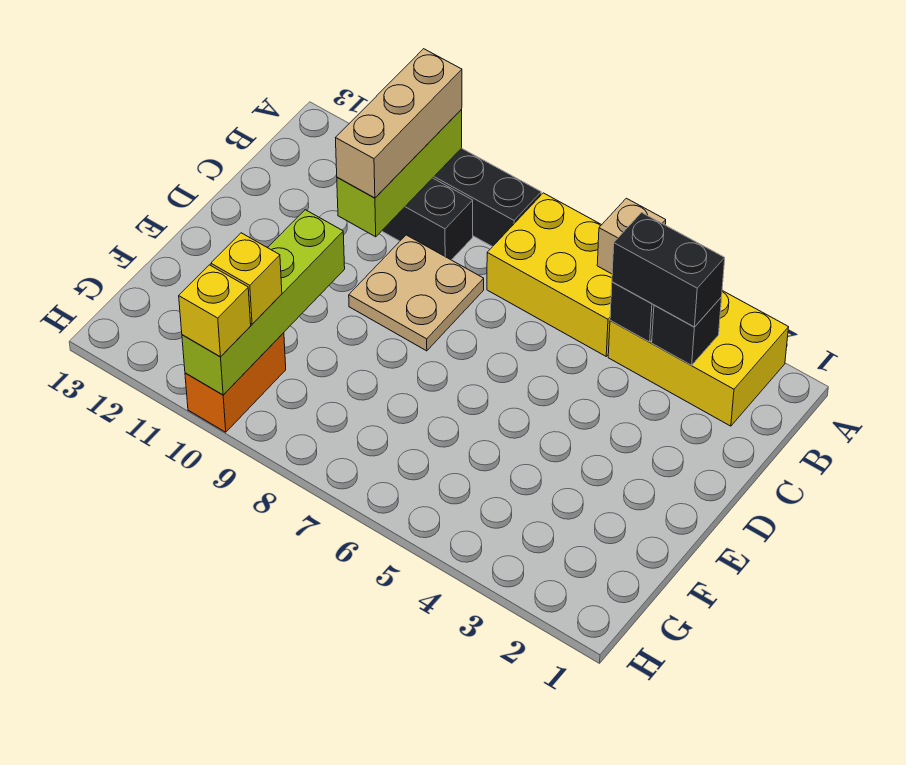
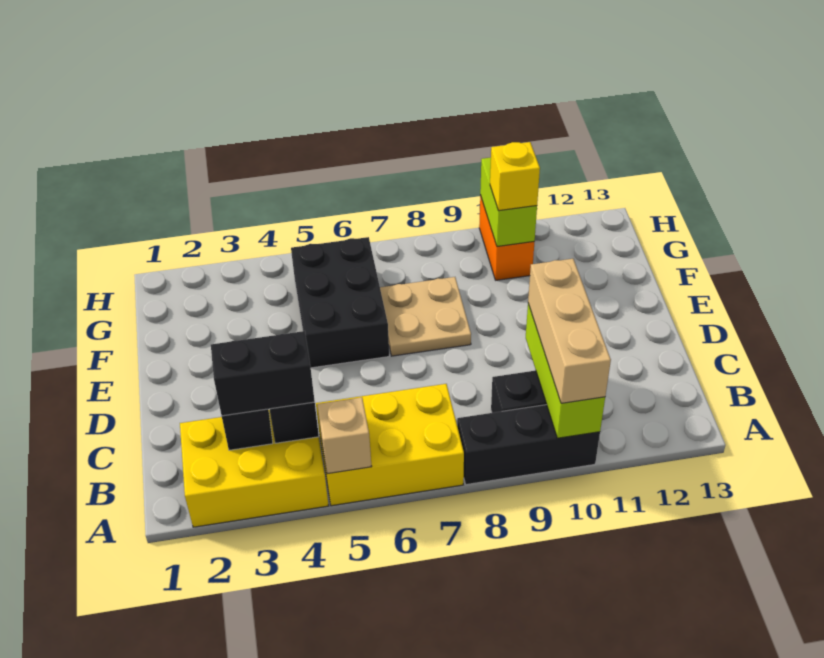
tan plate C8:D9 level 1 -> tan plate E7:F8 level 1
none -> black brick E5:G6 level 1
lime brick E10:H10 level 2 -> lime brick G10:H10 level 2
yellow brick H10 level 3 -> none

